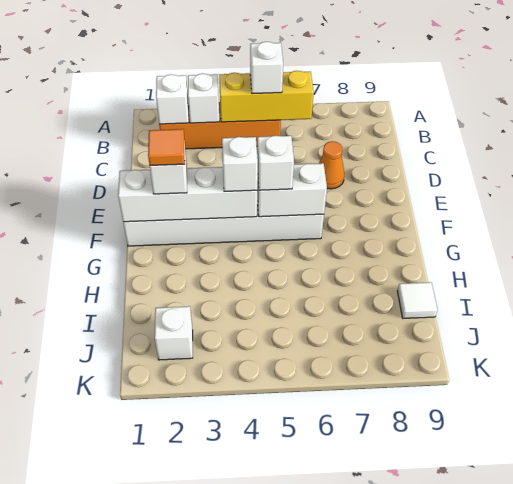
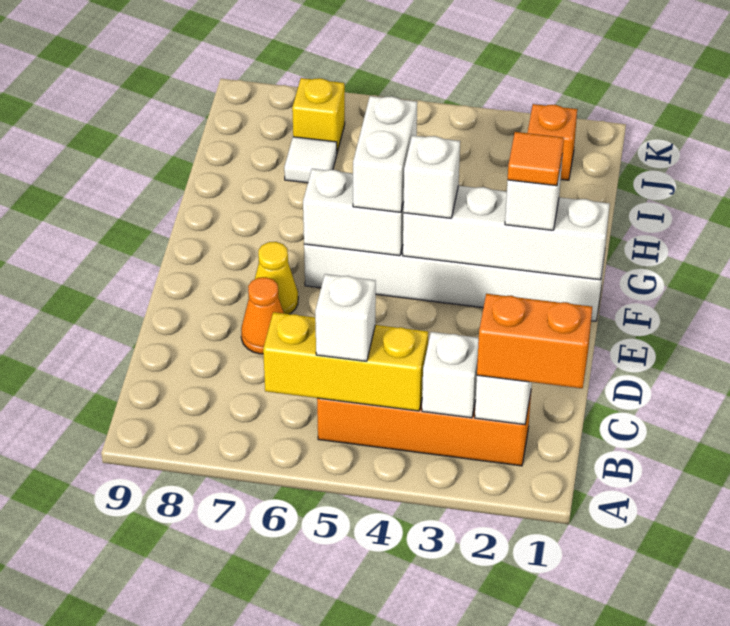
none -> orange brick B1:B2 level 3
none -> yellow cone E7 level 1
white brick F5 level 3 -> white brick F5:G5 level 3
white tile I9 level 1 -> white tile I7 level 1
white brick J2 level 1 -> orange brick J2 level 1
none -> yellow brick J7 level 1

